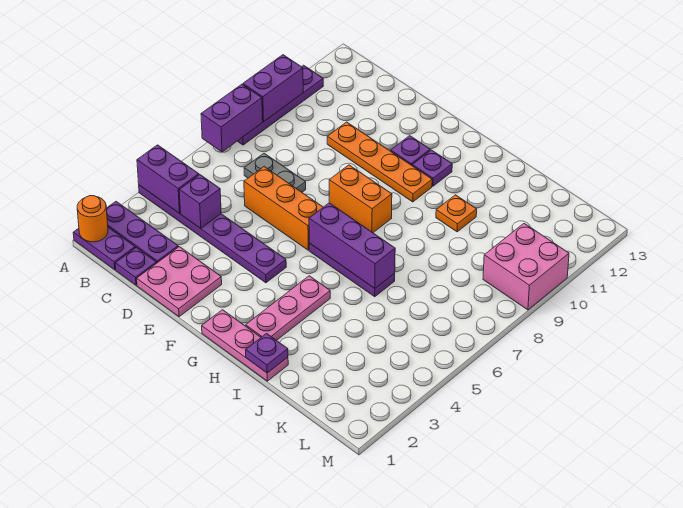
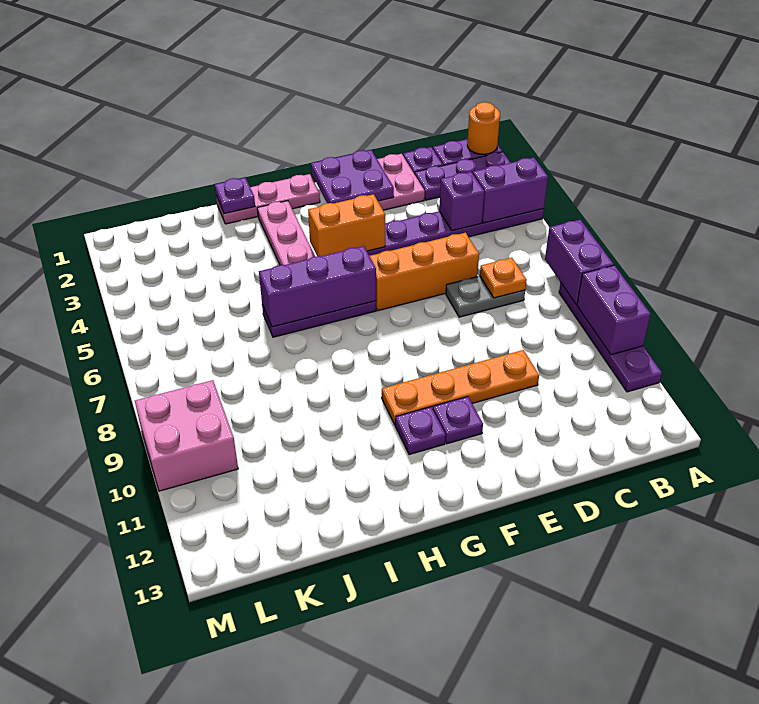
none -> purple plate E1:F2 level 2
orange brick F8:G8 level 1 -> orange brick F4:G4 level 2
orange plate I10 level 1 -> orange plate C7 level 2

